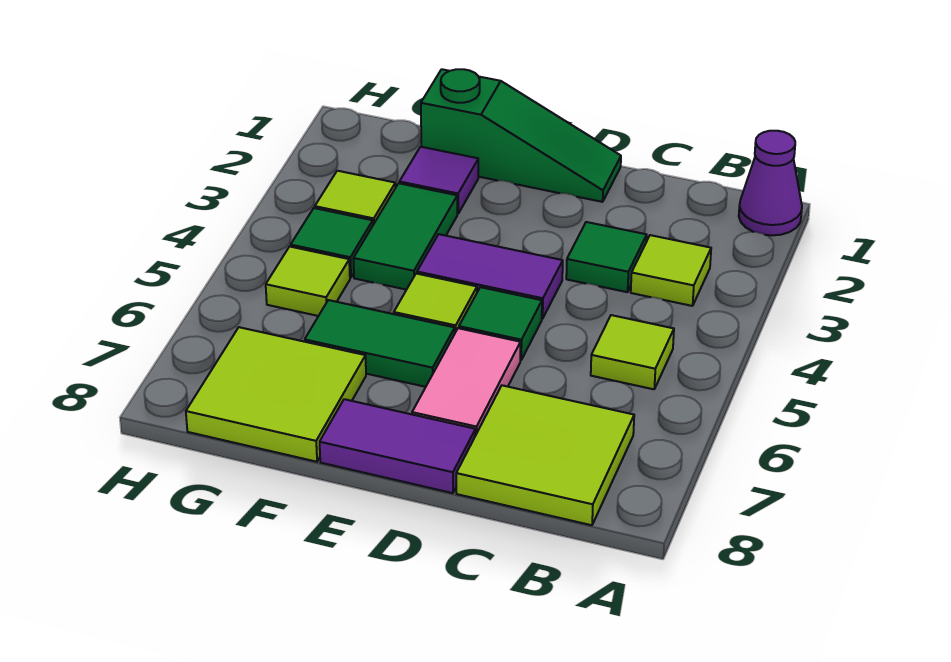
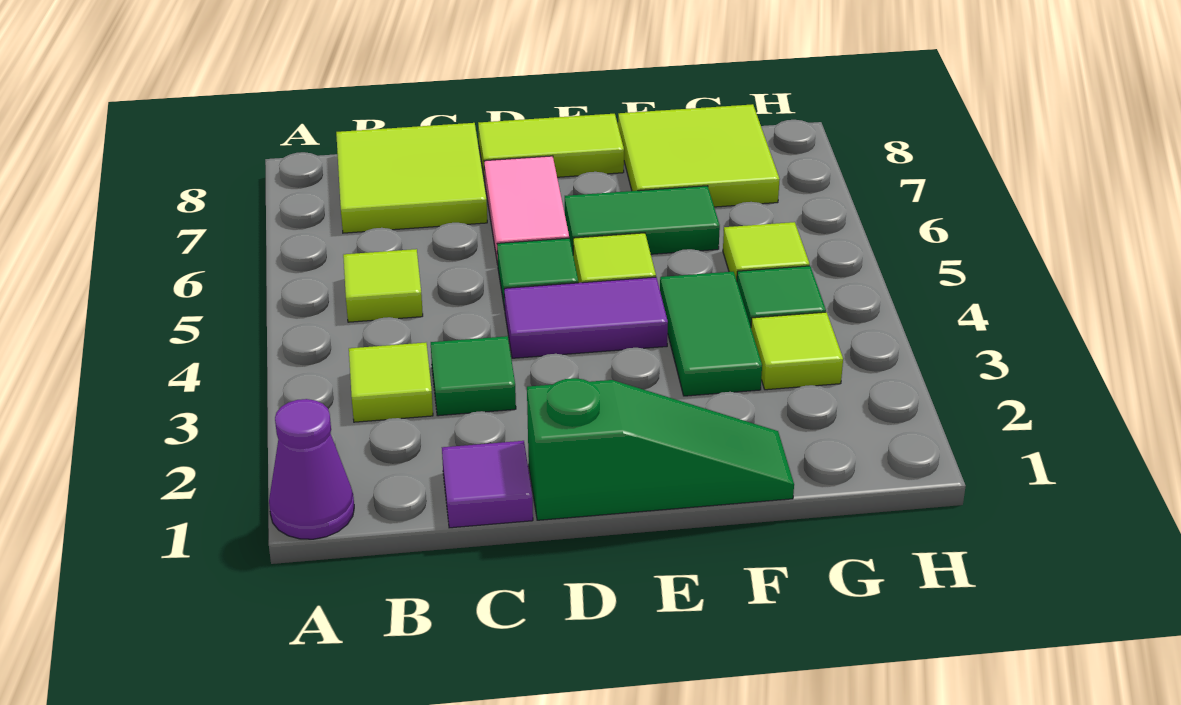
green slope D1:F1 level 1 top F -> green slope D1:F1 level 1 top D
purple tile D8:E8 level 1 -> lime tile D8:E8 level 1
purple tile F2 level 1 -> purple tile C1 level 1

